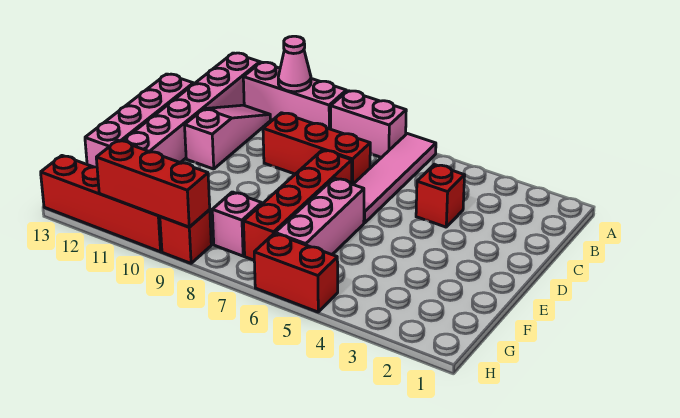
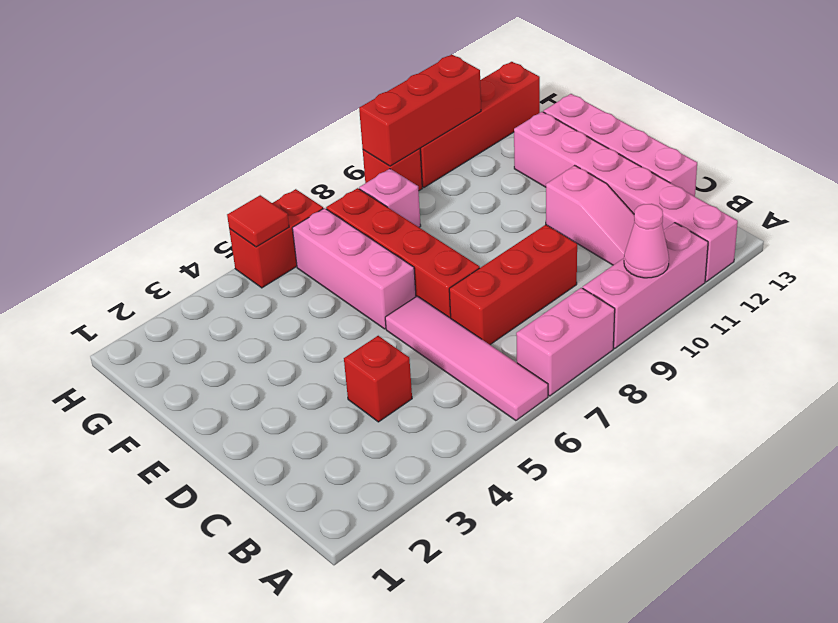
none -> red tile H5 level 2

